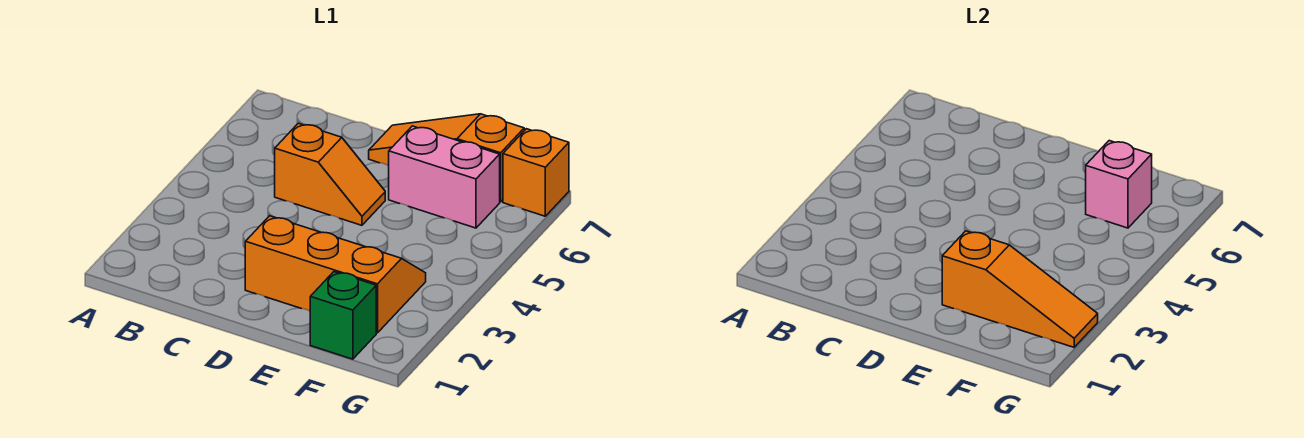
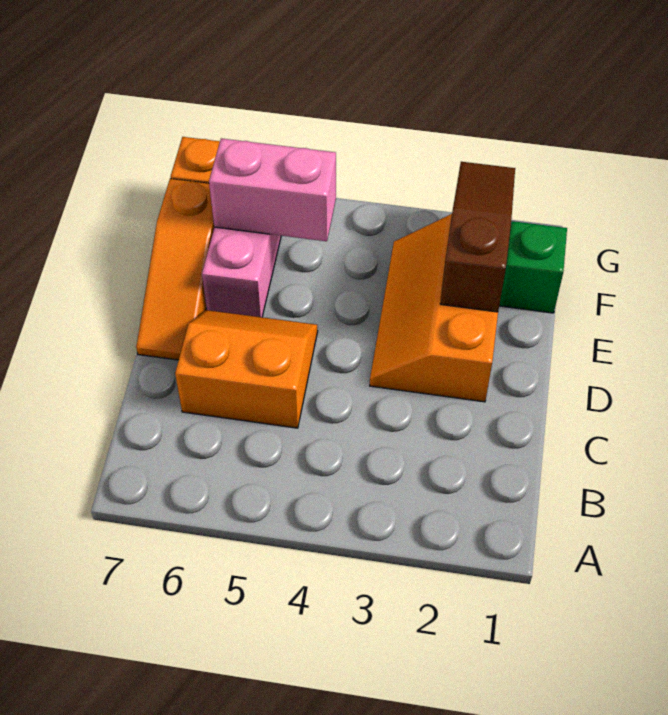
orange slope C5:D5 level 1 top C -> orange slope C5:D6 level 1 top C
orange slope E2:G2 level 2 top E -> brown slope E2:G2 level 2 top E
pink brick F6 level 2 -> pink brick F5:F6 level 2

